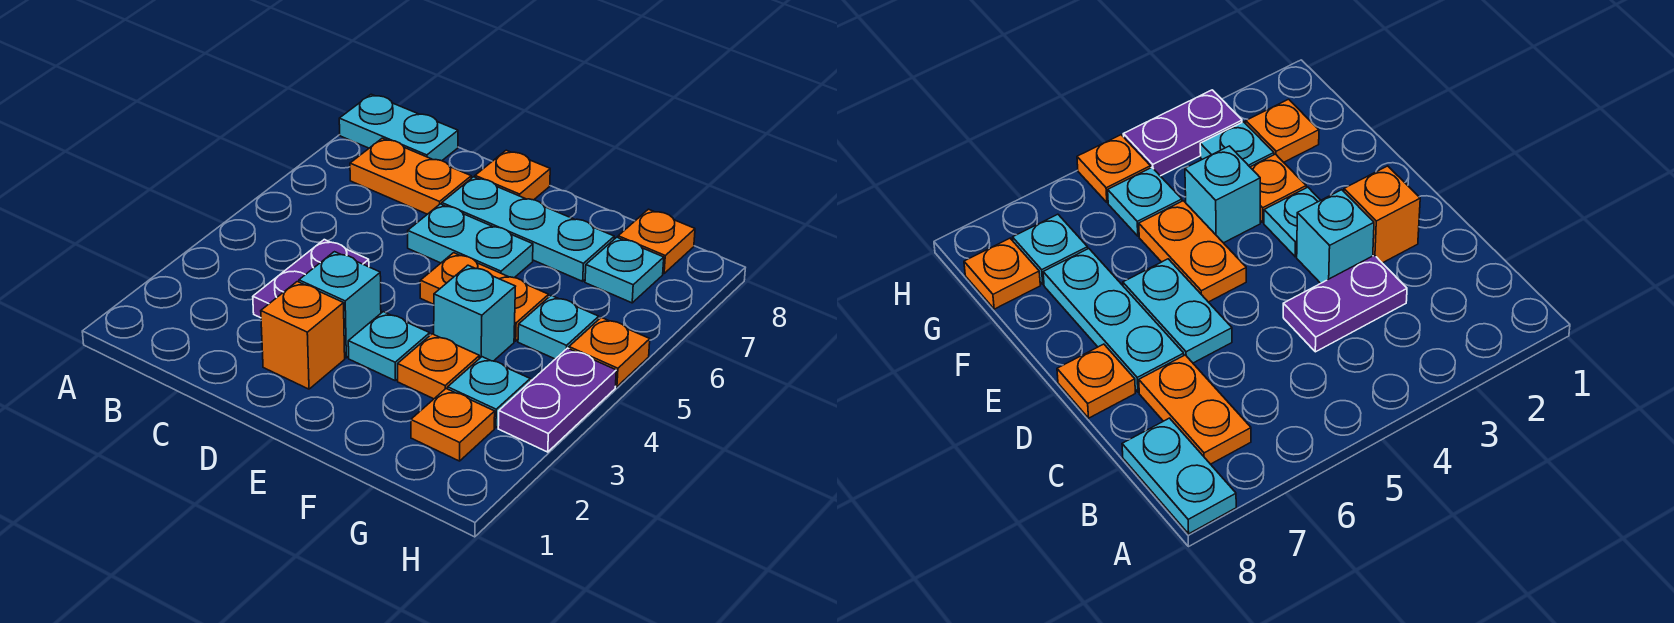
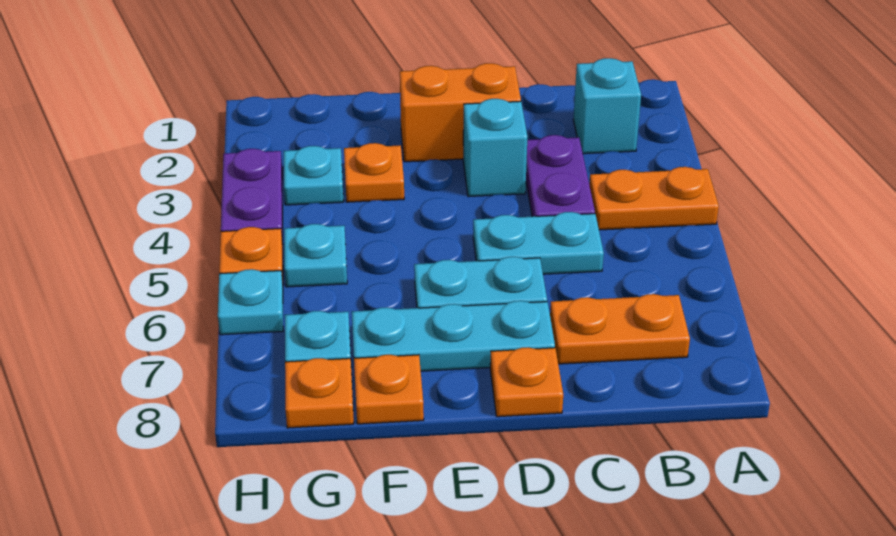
cyan plate A8:B8 level 1 -> cyan plate C5:D5 level 1
orange brick D2 level 1 -> orange brick D2:E2 level 1
cyan plate E3 level 1 -> cyan plate H6 level 1
orange plate E5:F5 level 1 -> orange plate A4:B4 level 1
cyan brick F4 level 1 -> cyan brick B2 level 1
orange plate G2 level 1 -> orange plate F8 level 1

